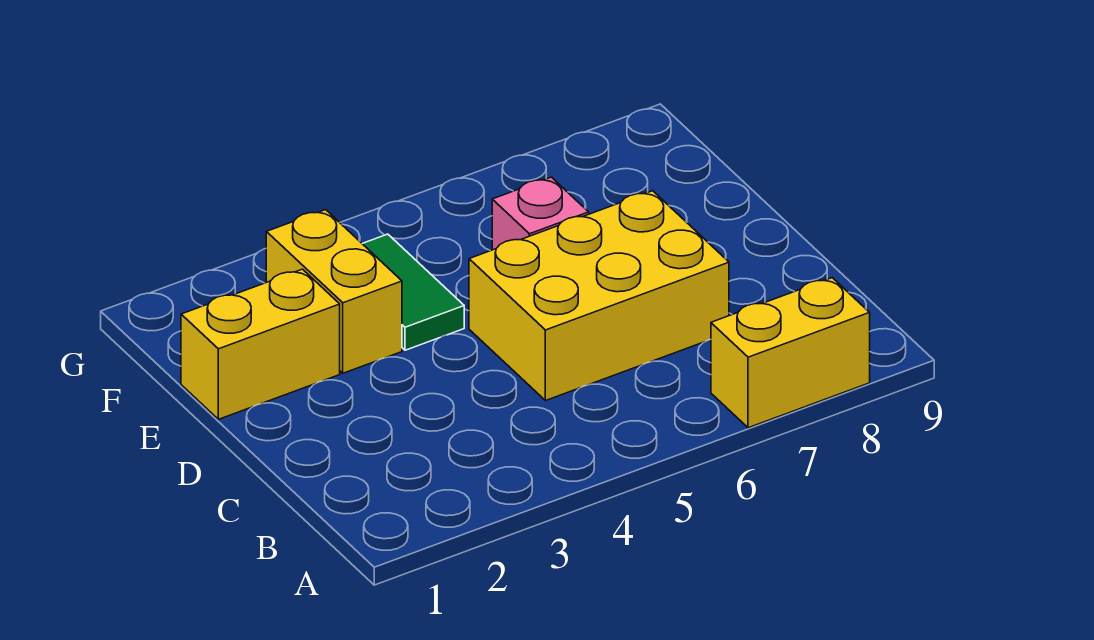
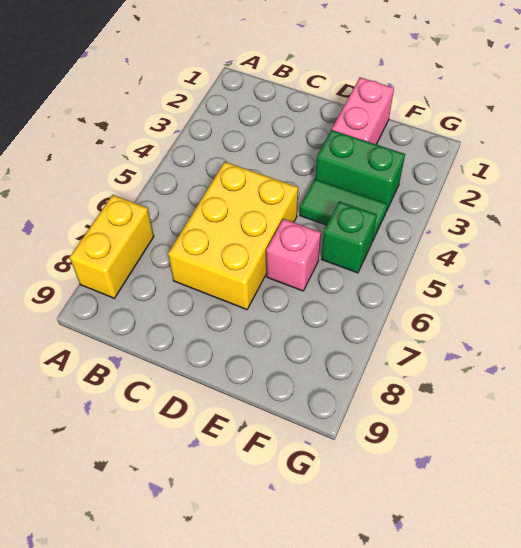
yellow brick E1:E2 level 1 -> pink brick E1:E2 level 1
yellow brick E3:F3 level 1 -> green brick E3:F3 level 1
none -> green brick F5 level 1

